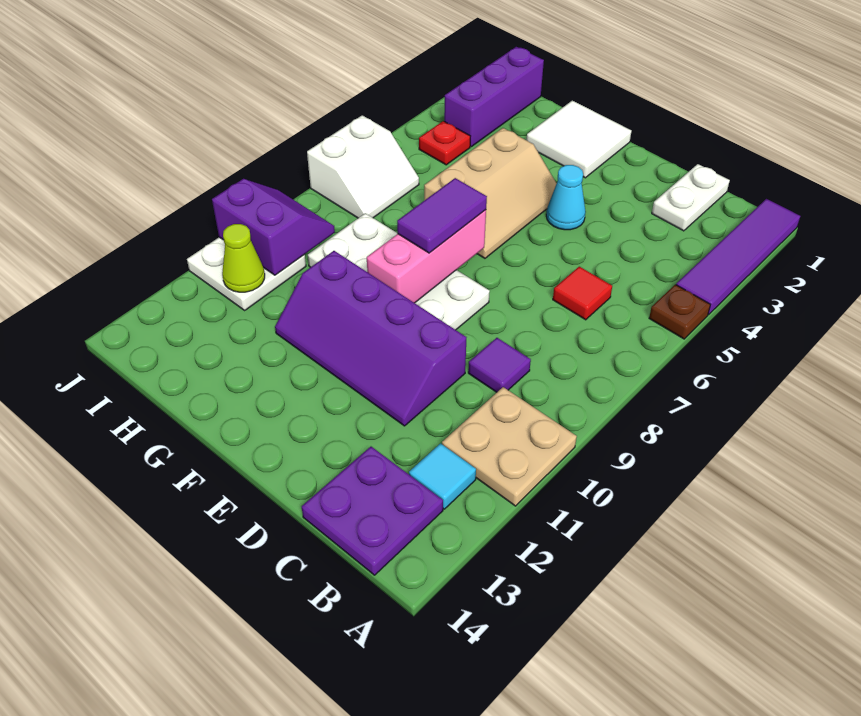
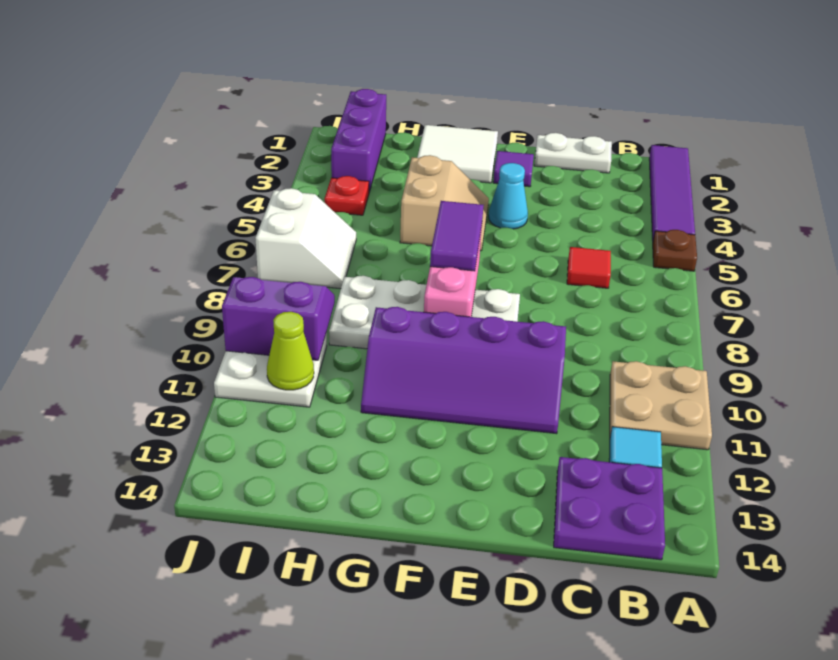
white plate C1:C2 level 1 -> white plate C1:D1 level 1
purple tile C9 level 1 -> purple tile E2 level 1
tan slope F4:G6 level 1 top G -> tan slope F4:G5 level 1 top G

